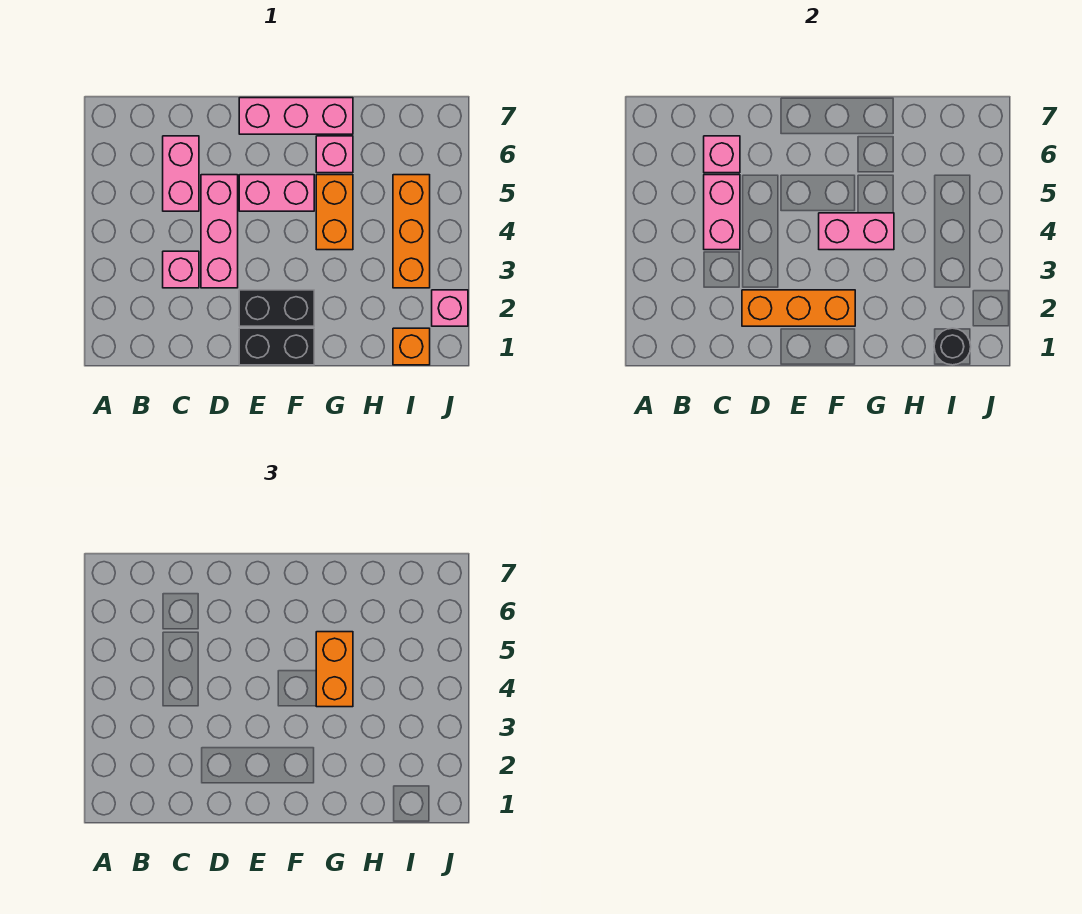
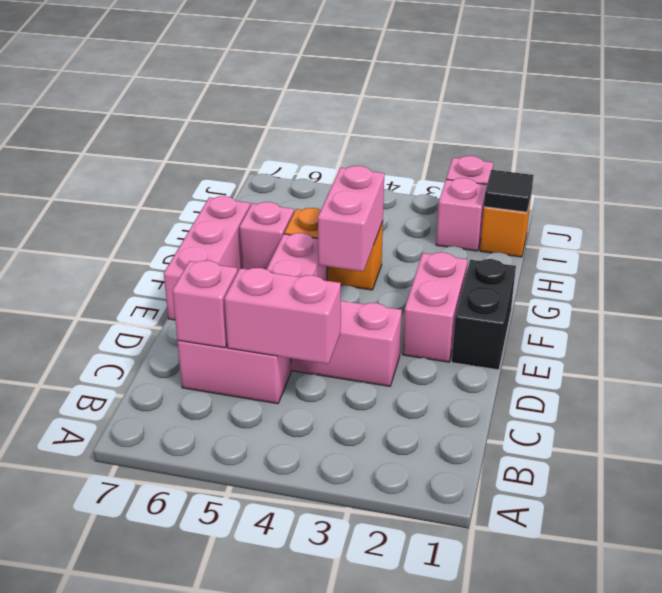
pink brick C3 level 1 -> pink brick I2 level 1
orange brick D2:F2 level 2 -> none
black brick E2:F2 level 1 -> pink brick E2:F2 level 1
orange brick G4:G5 level 3 -> none
black round brick I1 level 2 -> black tile I1 level 2
orange brick I3:I5 level 1 -> none

